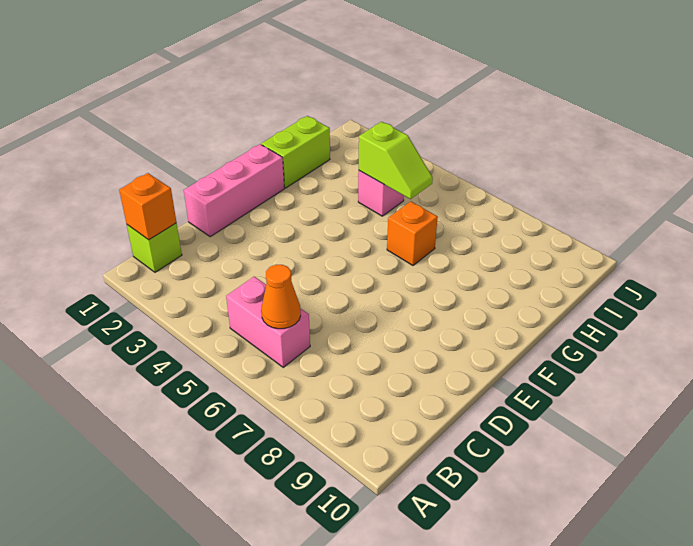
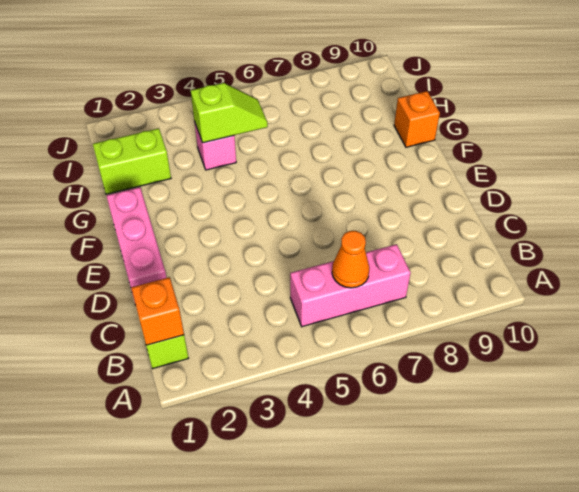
pink brick B5:B6 level 1 -> pink brick B5:B7 level 1
lime brick G1:H1 level 1 -> lime brick H1:H2 level 1
orange brick G6 level 1 -> orange brick G10 level 1

